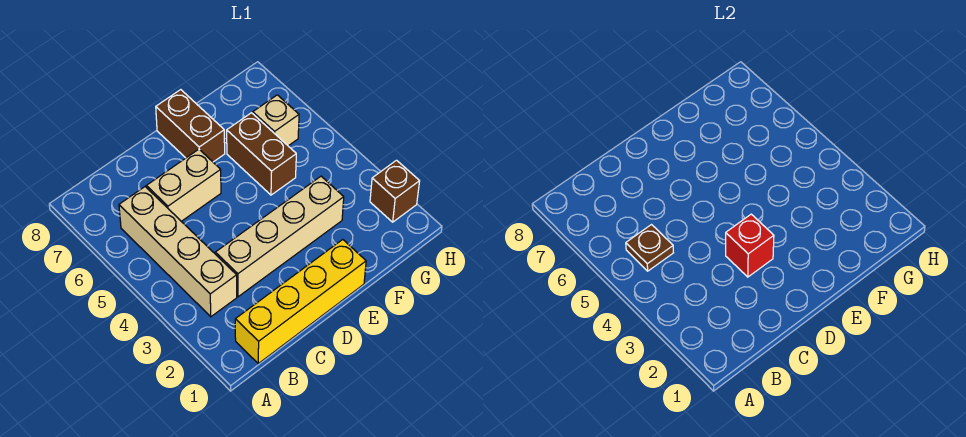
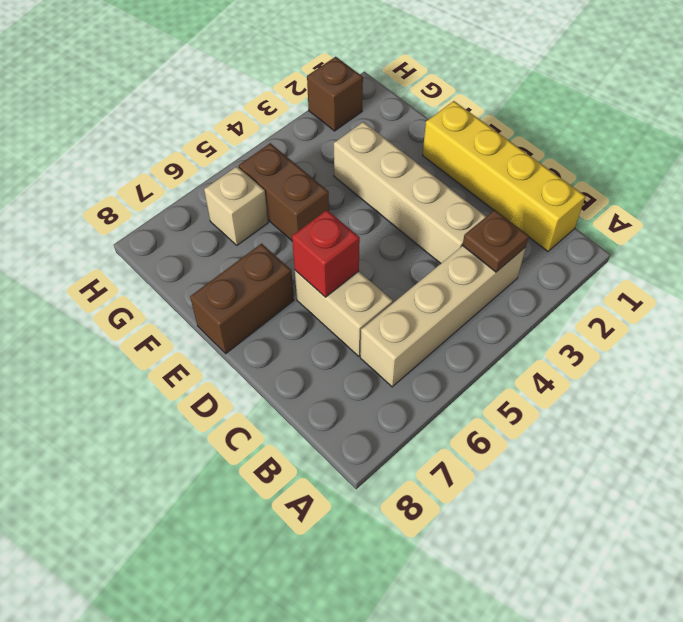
brown plate B5 level 2 -> brown plate B3 level 2
red brick D3 level 2 -> red brick D6 level 2
brown brick F5:F6 level 1 -> brown brick F5:G5 level 1

